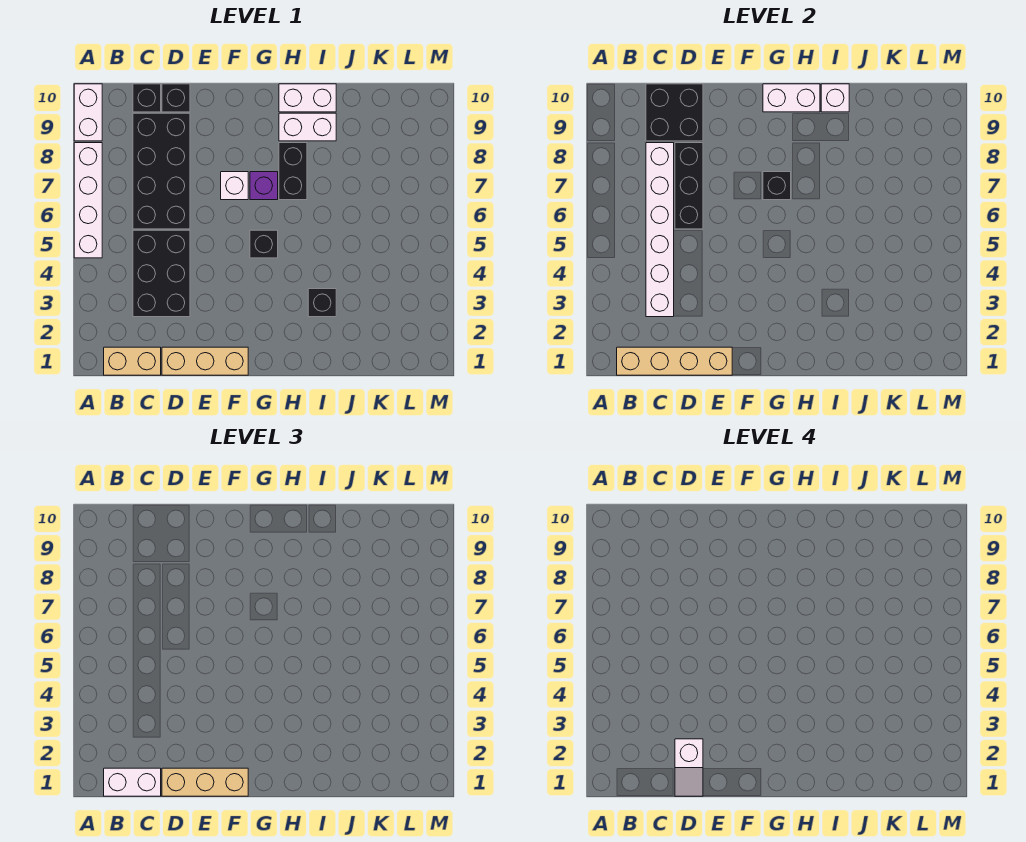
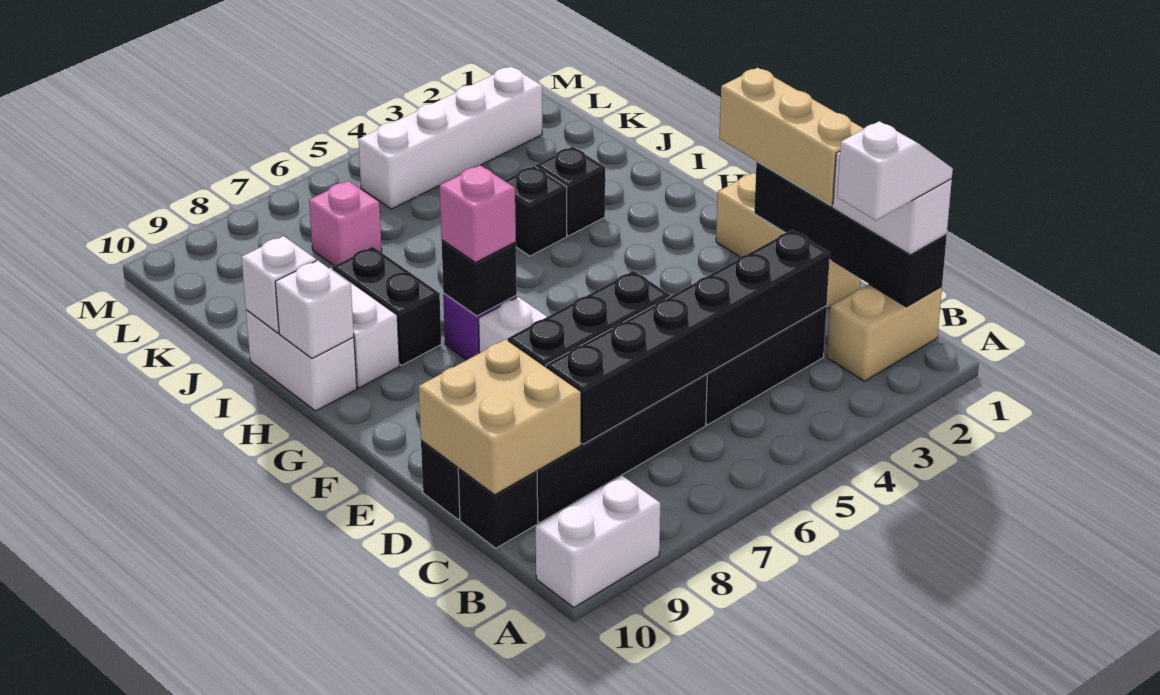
white brick A5:A8 level 1 -> white brick L2:L5 level 1
tan brick B1:C1 level 1 -> tan brick B1:B2 level 1
tan brick B1:E1 level 2 -> black brick B1:E1 level 2
white brick C3:C8 level 2 -> black brick C3:C8 level 2
black brick C9:D10 level 2 -> tan brick C9:D10 level 2
white slope D1:D2 level 4 top 2 -> white slope B1:B2 level 4 top 2
black brick G5 level 1 -> black brick I4 level 1
none -> pink brick G7 level 3
white brick G10:H10 level 2 -> white brick H10 level 2
black brick H7:H8 level 1 -> black brick H8:I8 level 1
none -> pink brick K7 level 1

